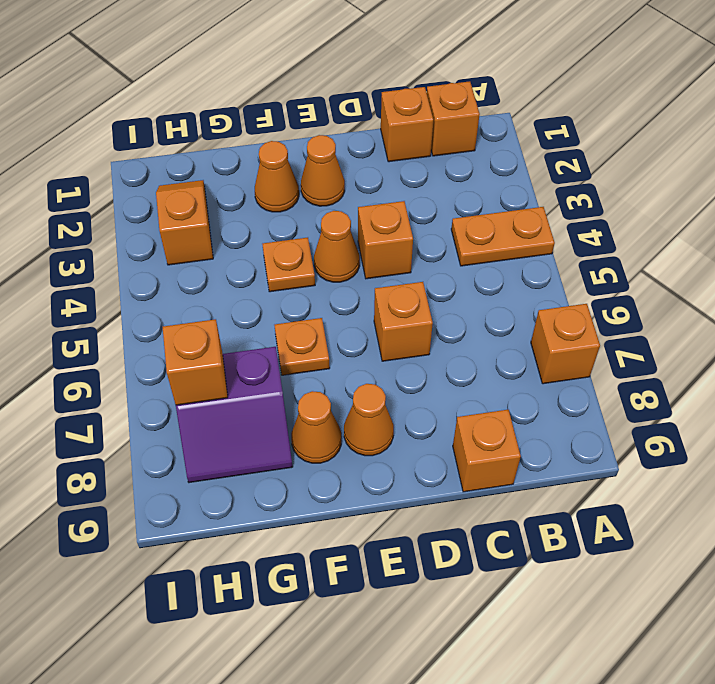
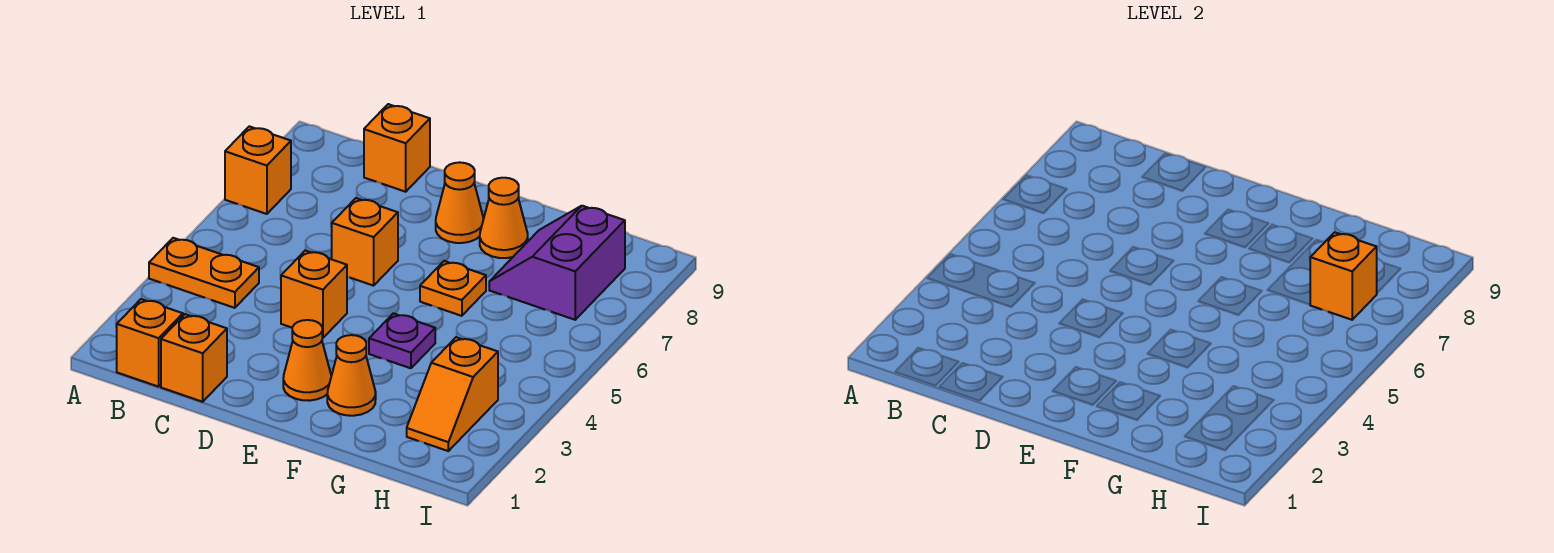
orange cone E4 level 1 -> none
orange plate F4 level 1 -> purple plate F4 level 1
purple slope G7:H8 level 1 top 7 -> purple slope G7:H8 level 1 top H

